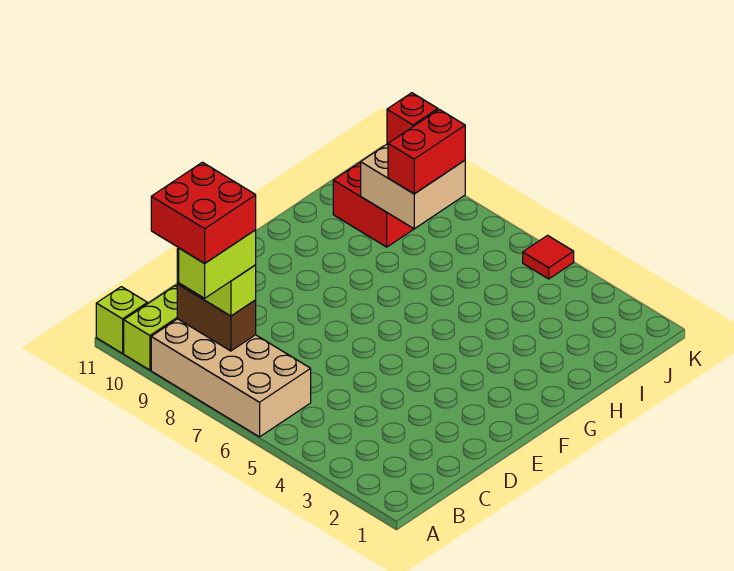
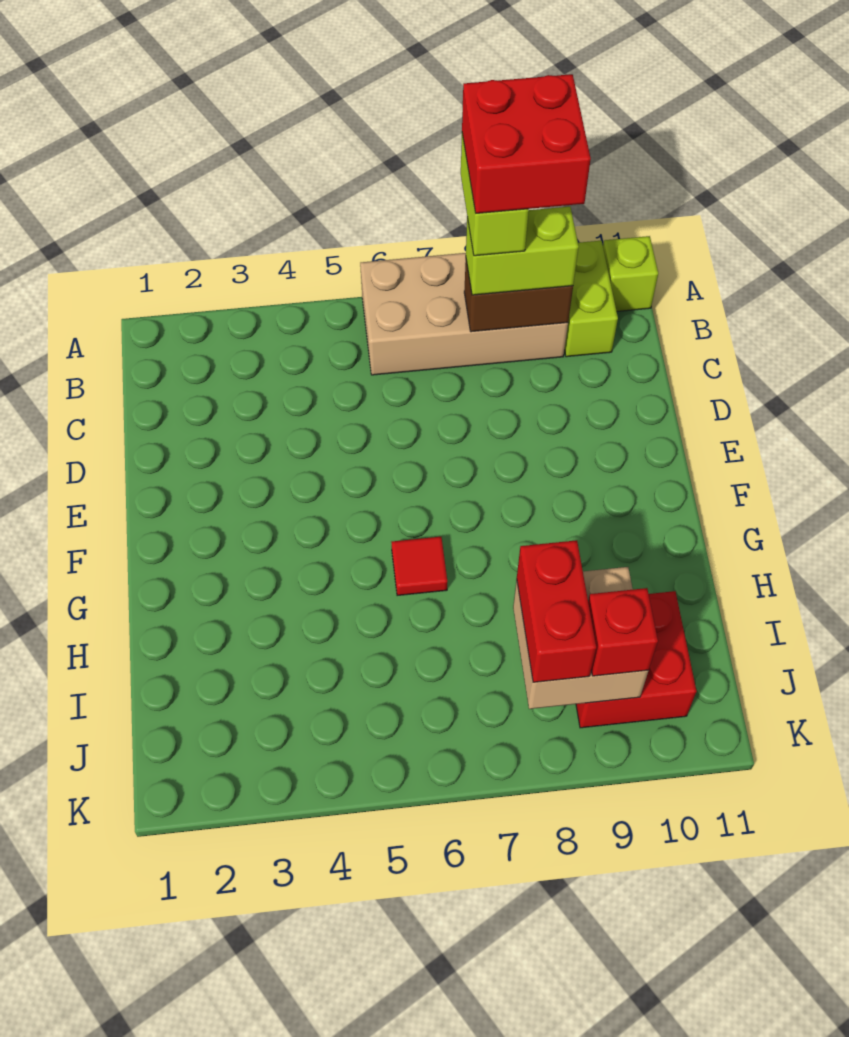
red tile K5 level 1 -> red tile G6 level 1

